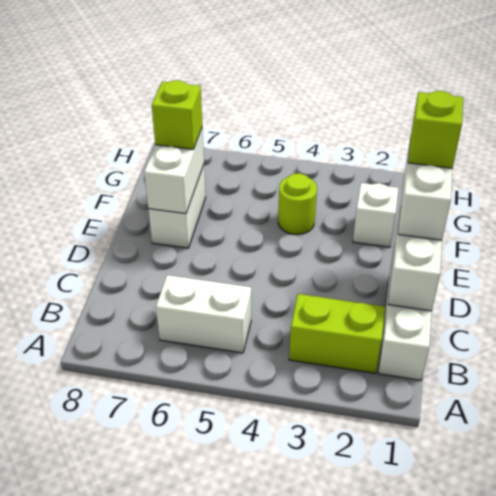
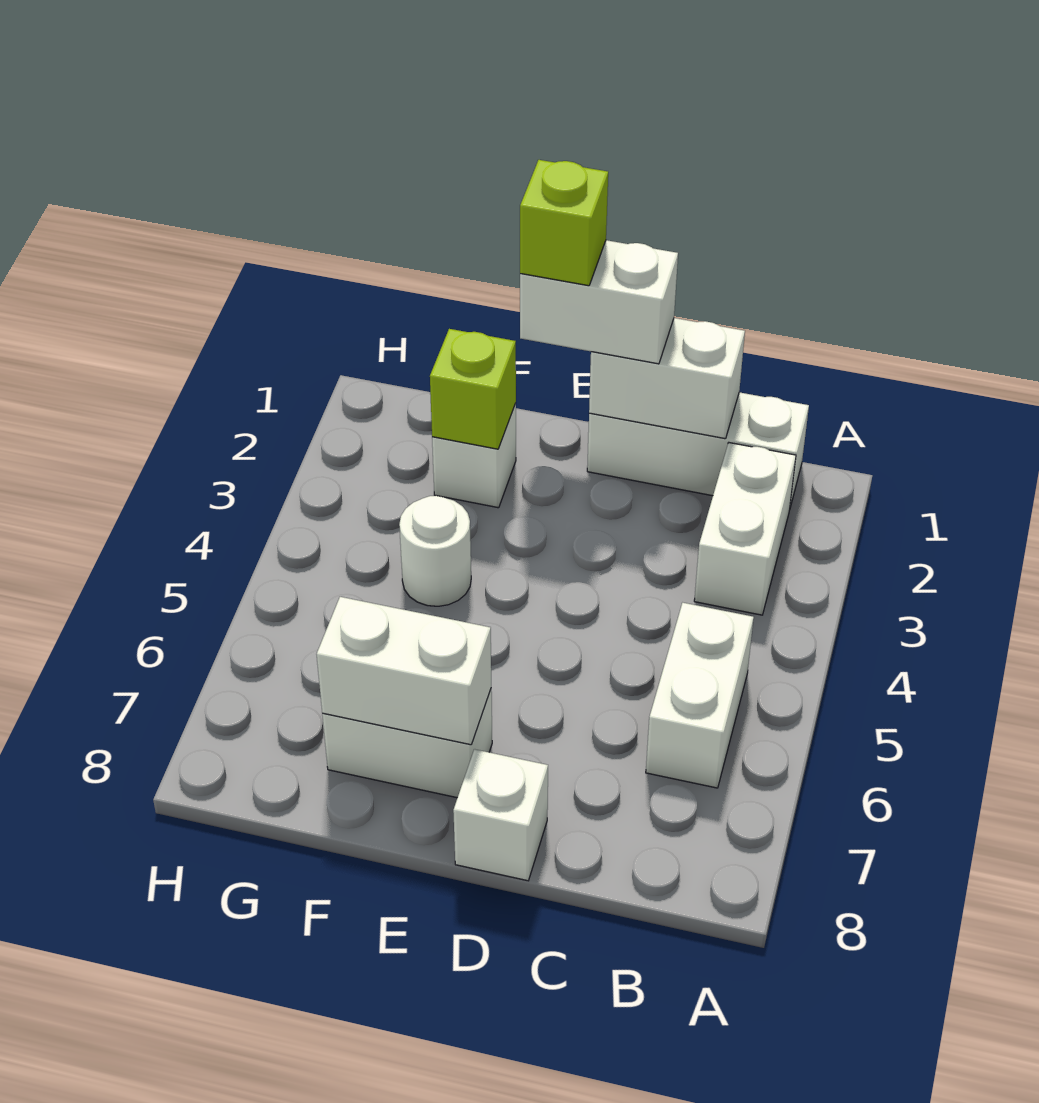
lime brick B2:B3 level 1 -> white brick B2:B3 level 1
none -> white brick D8 level 1
lime round brick F4 level 1 -> white round brick F4 level 1
lime brick F7 level 3 -> lime brick F2 level 2

